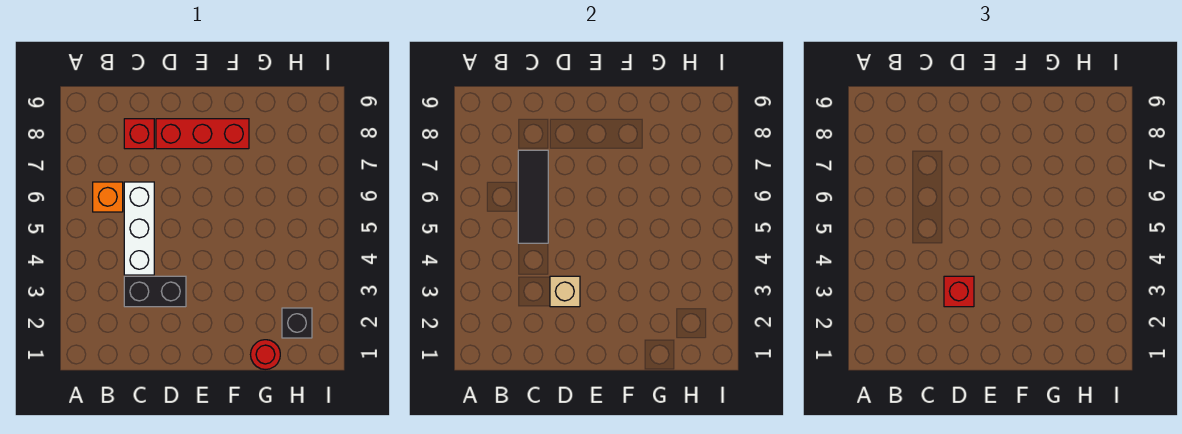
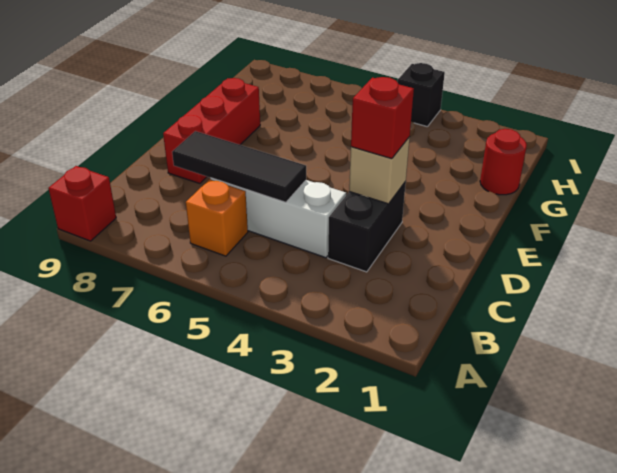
red brick C8 level 1 -> red brick A9 level 1
black brick H2 level 1 -> black brick I4 level 1

